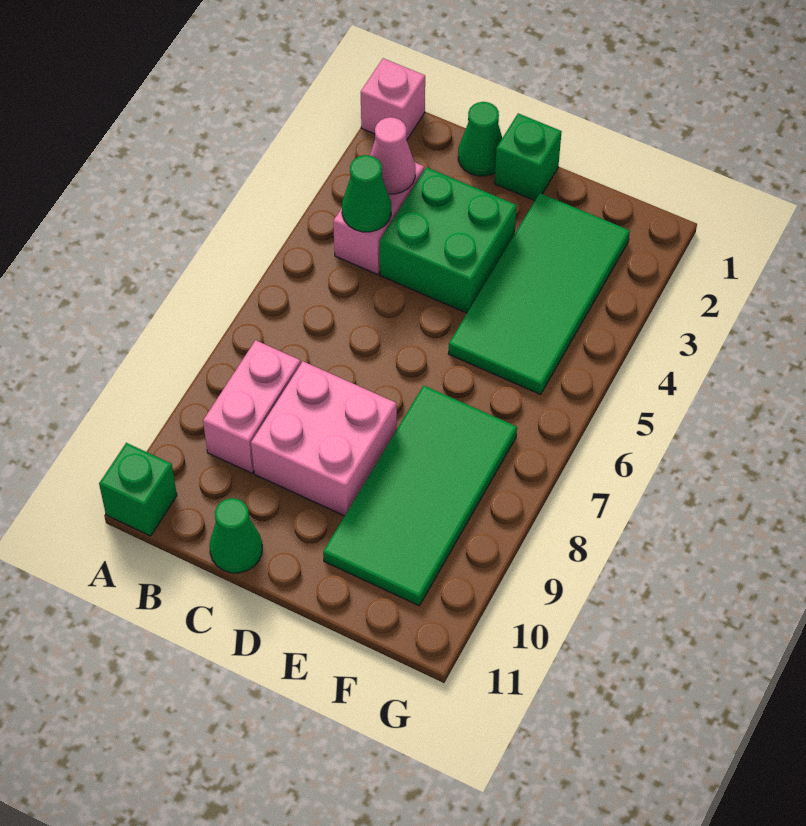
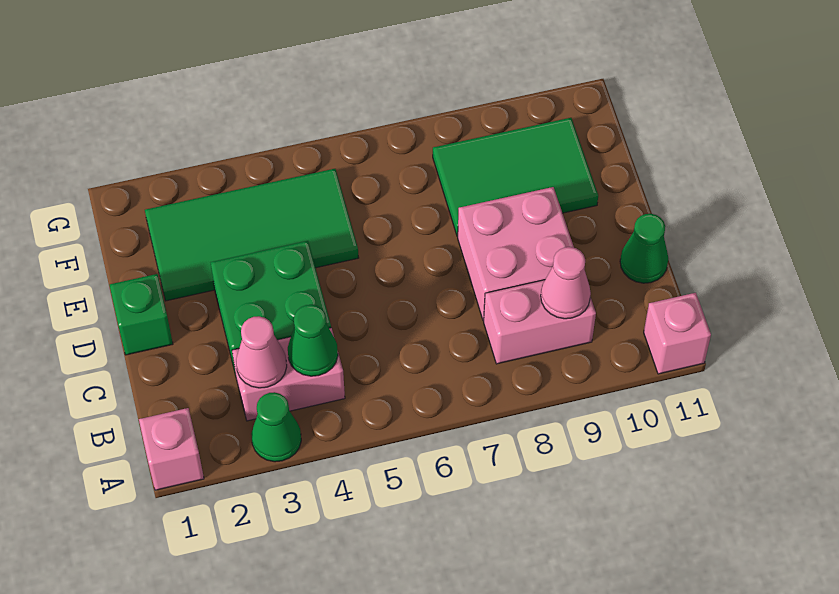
green brick A11 level 1 -> pink brick A11 level 1
none -> pink cone B9 level 2
green cone C1 level 1 -> green cone A3 level 1
green tile E7:F10 level 1 -> green tile E8:F10 level 1

